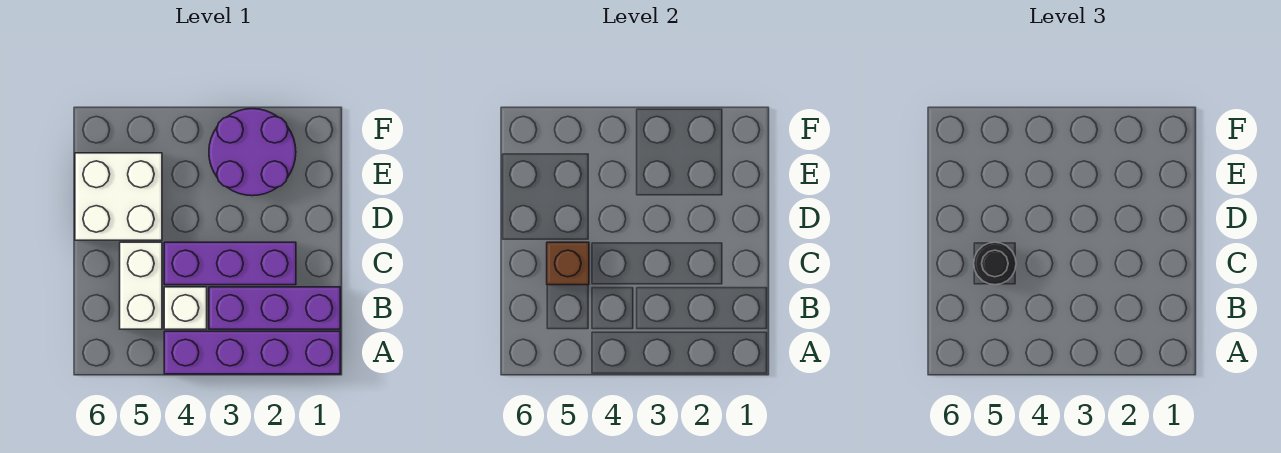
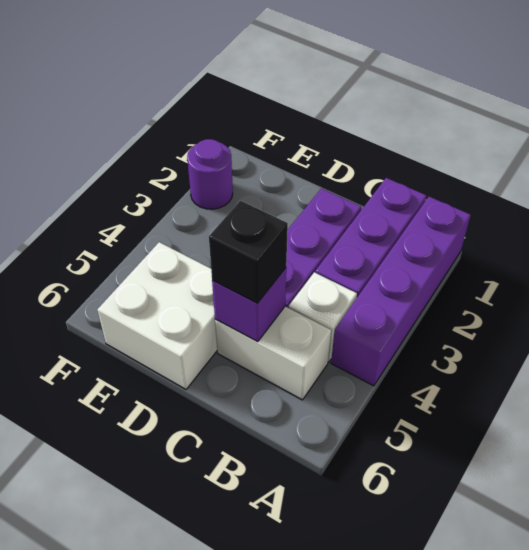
brown brick C5 level 2 -> purple brick C5 level 2
black round brick C5 level 3 -> black brick C5 level 3
purple round brick E2:F3 level 1 -> purple round brick F2 level 1

